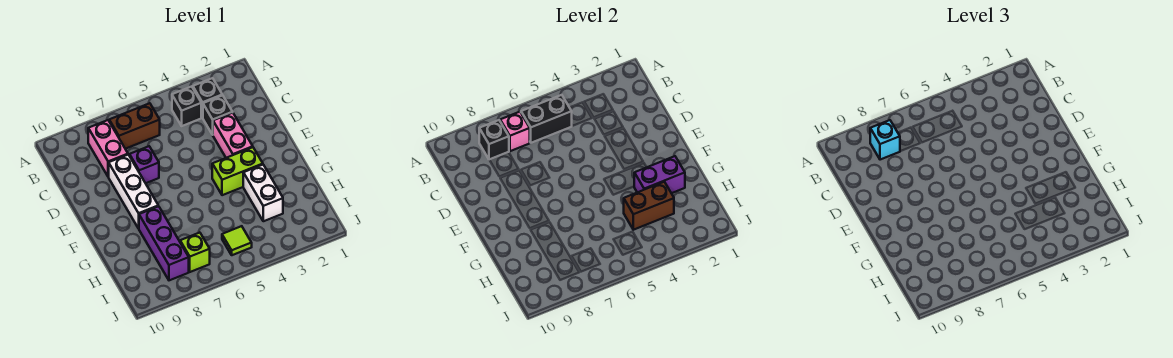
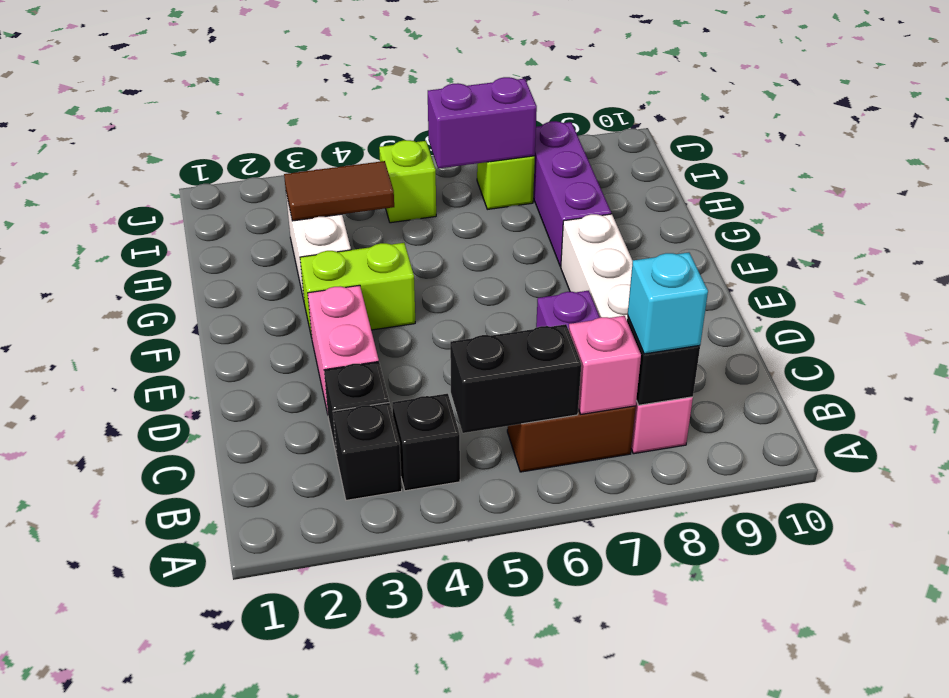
purple brick G2:G3 level 2 -> purple brick I6:I7 level 2
brown brick H3:H4 level 2 -> brown tile H3:H4 level 2
lime tile I5 level 1 -> lime brick I5 level 1

